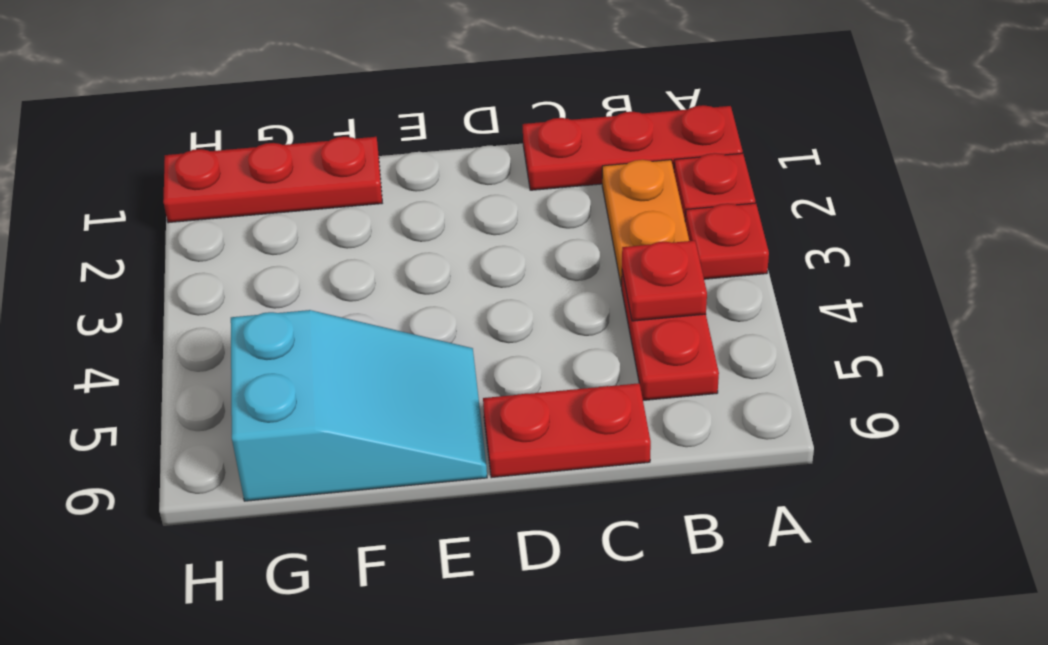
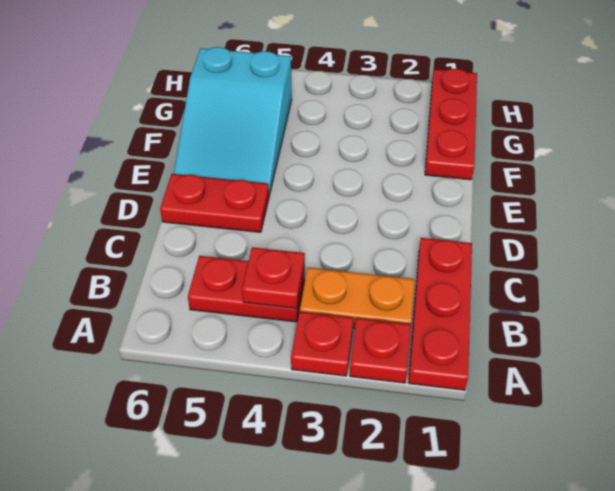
red plate C6:D6 level 1 -> red plate D5:D6 level 1

